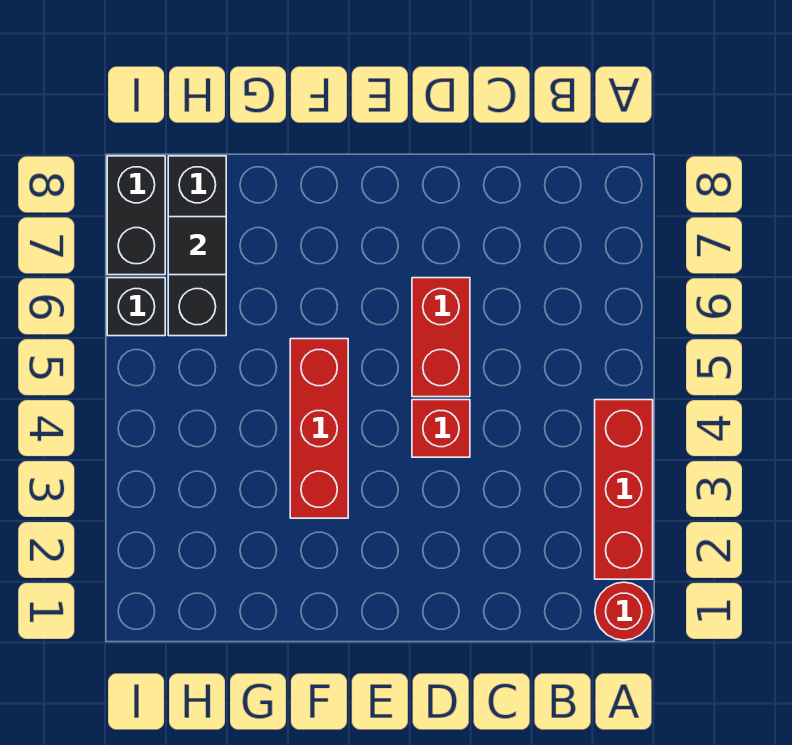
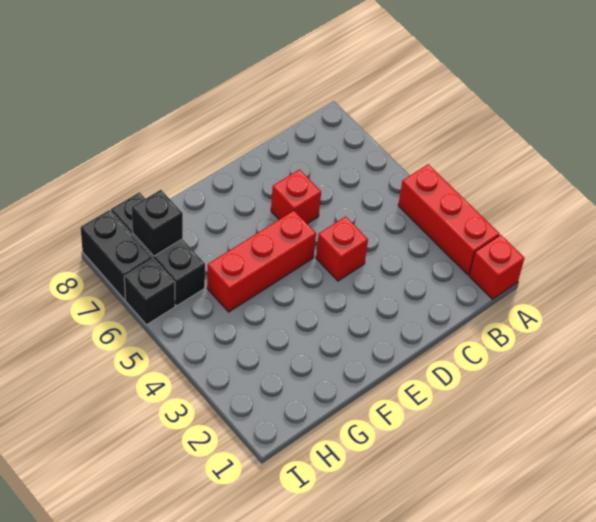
red round brick A1 level 1 -> red brick A1 level 1
red brick D5:D6 level 1 -> red brick D6 level 1
red brick F3:F5 level 1 -> red brick E5:G5 level 1
black tile H7 level 2 -> black brick H7 level 2

